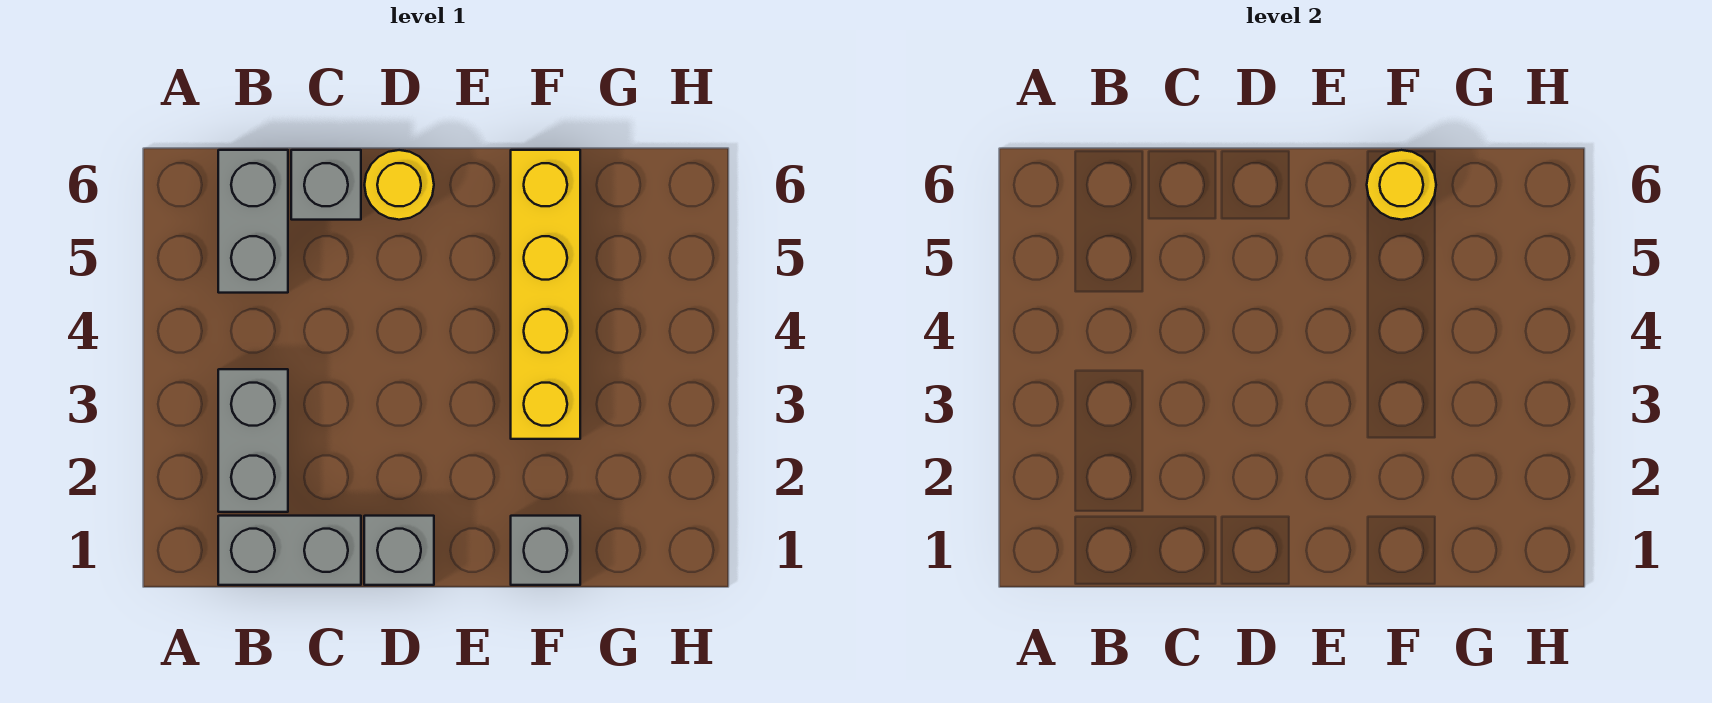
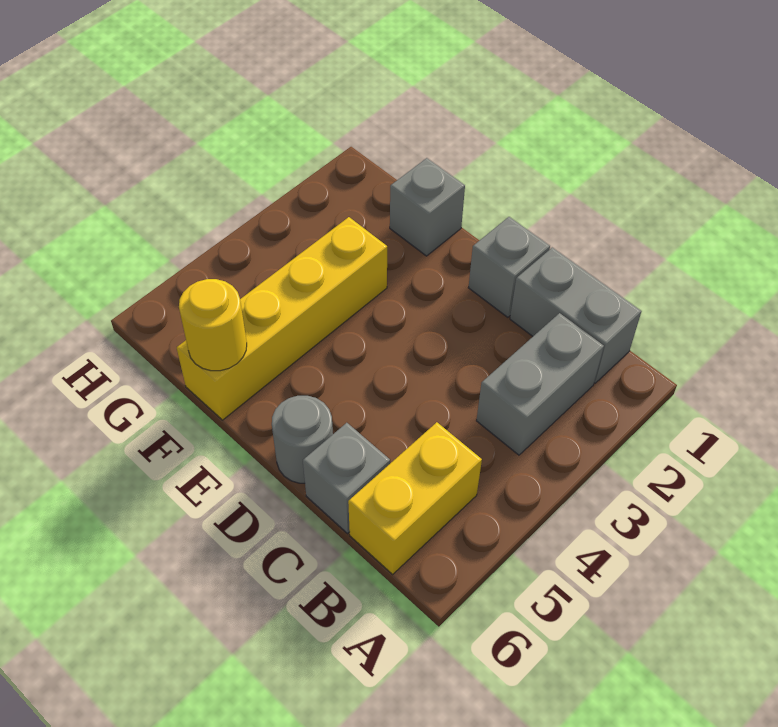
grey brick B5:B6 level 1 -> yellow brick B5:B6 level 1
yellow round brick D6 level 1 -> grey round brick D6 level 1

